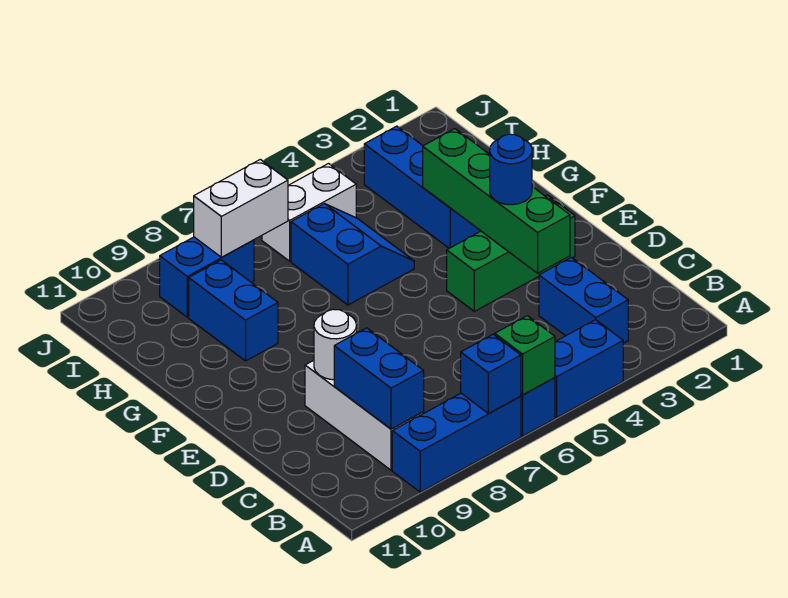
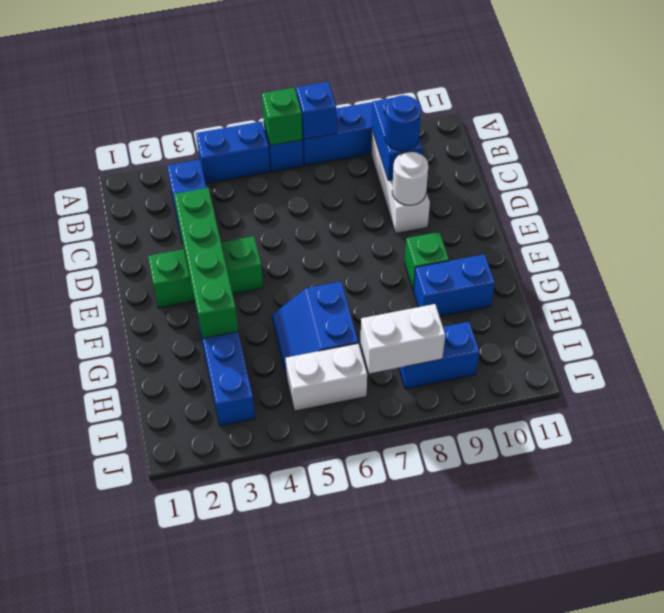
blue round brick E3 level 3 -> blue round brick C9 level 3
none -> green brick F9 level 1
blue brick G9:H9 level 1 -> blue brick G9:G10 level 1

